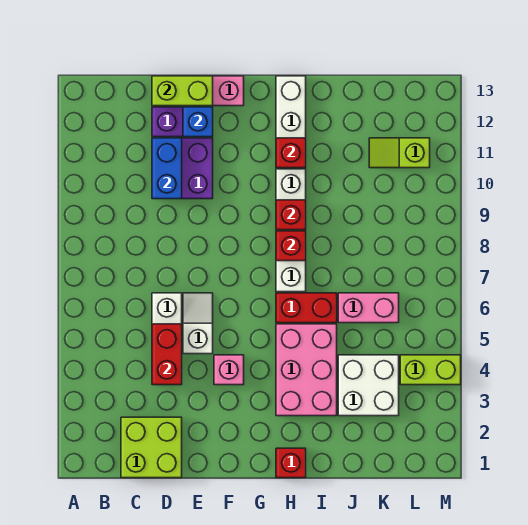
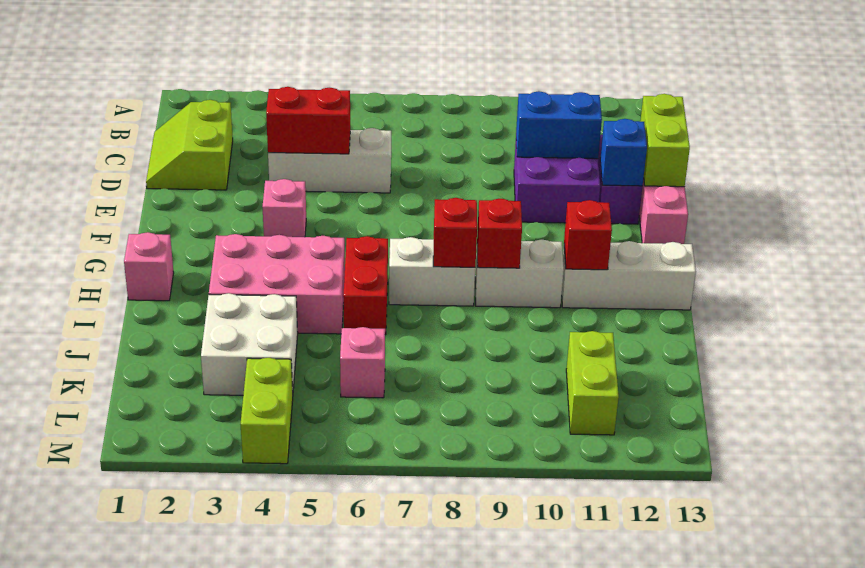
lime brick C1:D2 level 1 -> lime slope C1:D2 level 1 top 2
white slope E5:E6 level 1 top 5 -> none
red brick H1 level 1 -> pink brick H1 level 1
pink brick J6:K6 level 1 -> pink brick K6 level 1
lime slope K11:L11 level 1 top L -> lime brick K11:L11 level 1

